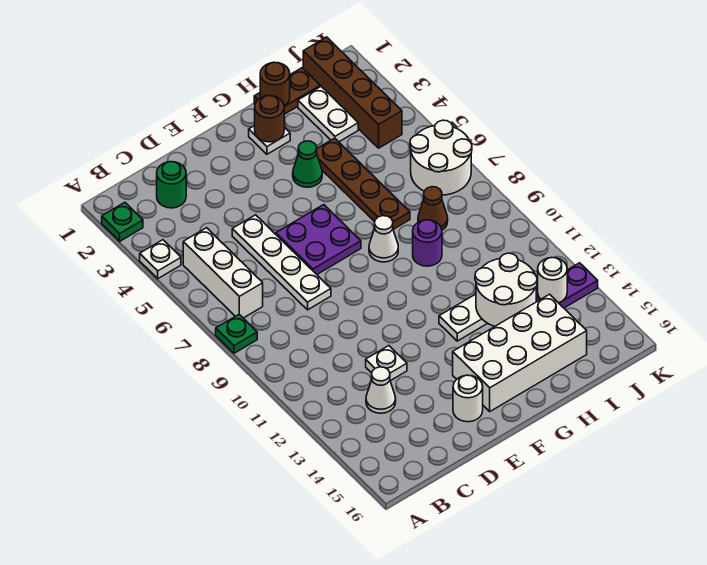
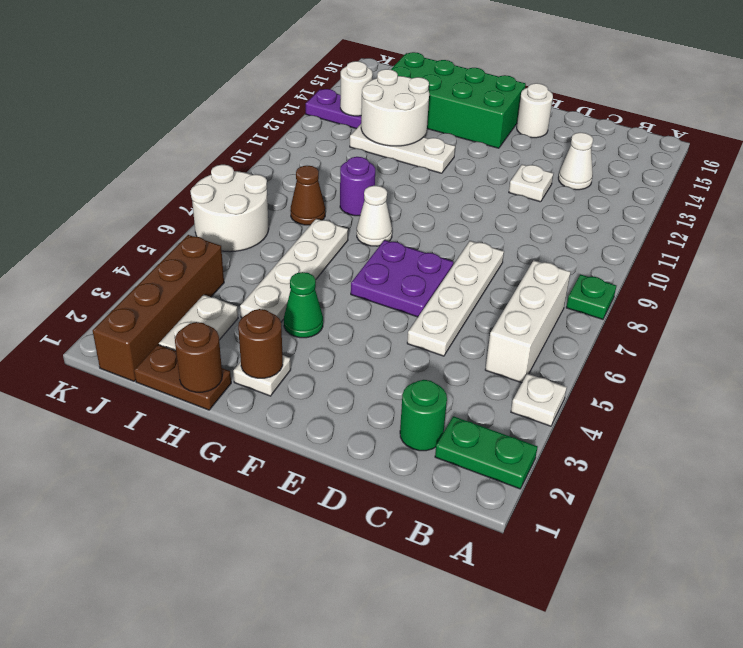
green plate A2 level 1 -> green plate A2:B2 level 1
white brick F14:I15 level 1 -> green brick F14:I15 level 1
brown plate H4:H7 level 1 -> white plate H4:H7 level 1

